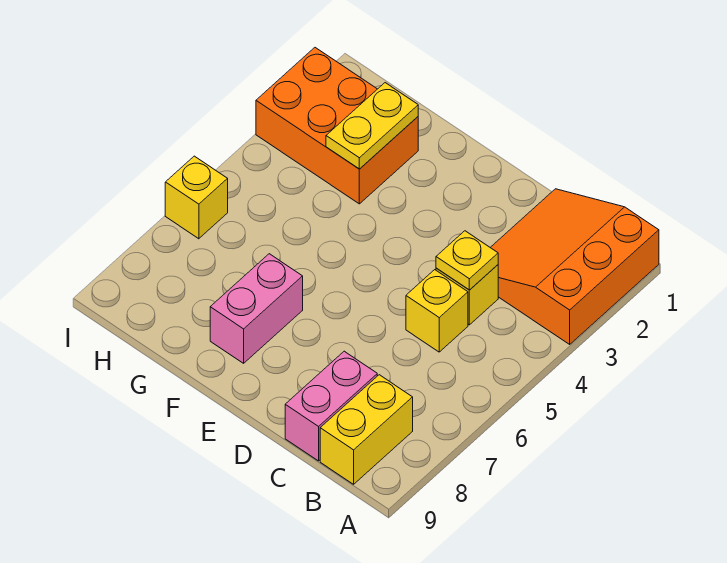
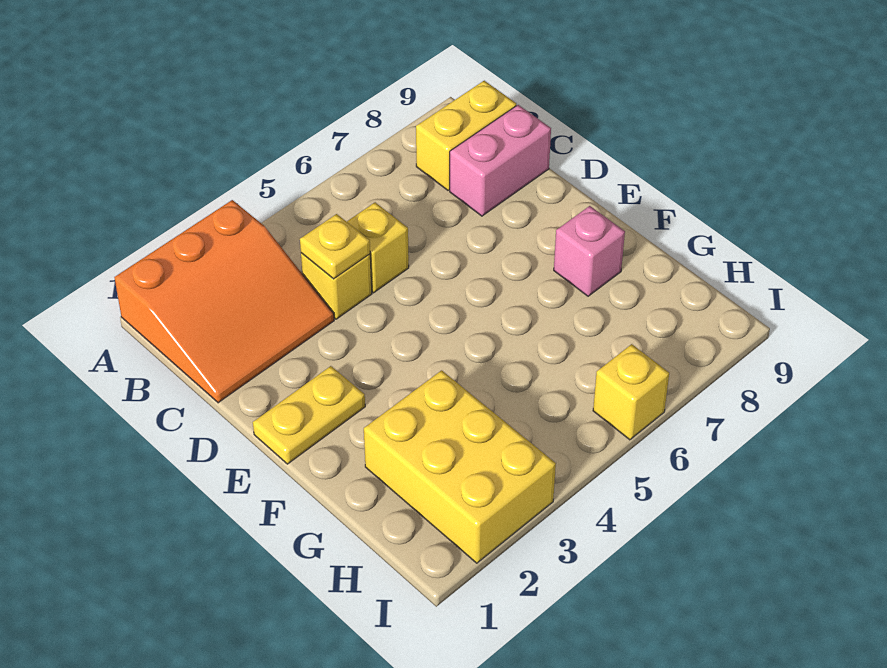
pink brick F7:F8 level 1 -> pink brick F8 level 1
orange brick G2:I3 level 1 -> yellow brick G2:I3 level 1
yellow plate G2:G3 level 2 -> yellow plate E1:E2 level 1

